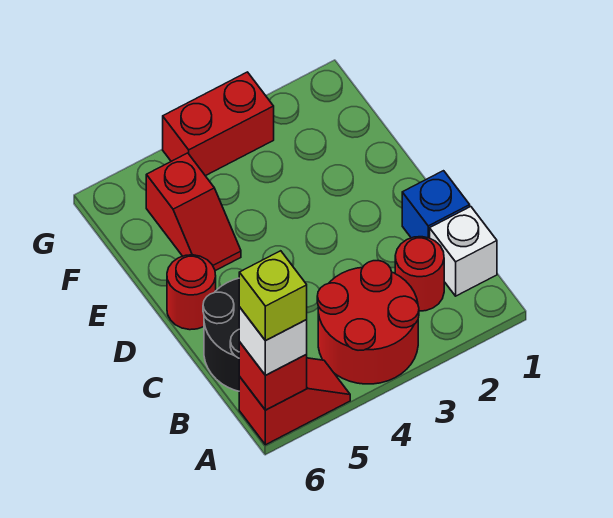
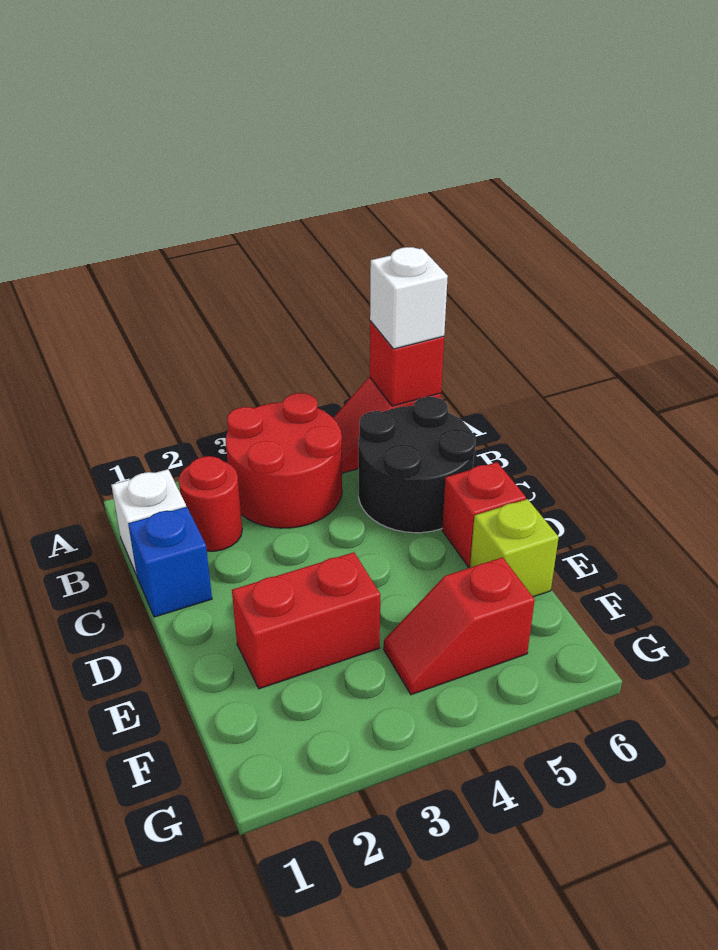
lime brick A6 level 4 -> lime brick E6 level 1
red round brick D6 level 1 -> red brick D6 level 1
red slope E5:F5 level 1 top F -> red slope F4:F5 level 1 top 5
red brick G3:G4 level 1 -> red brick E2:E3 level 1

